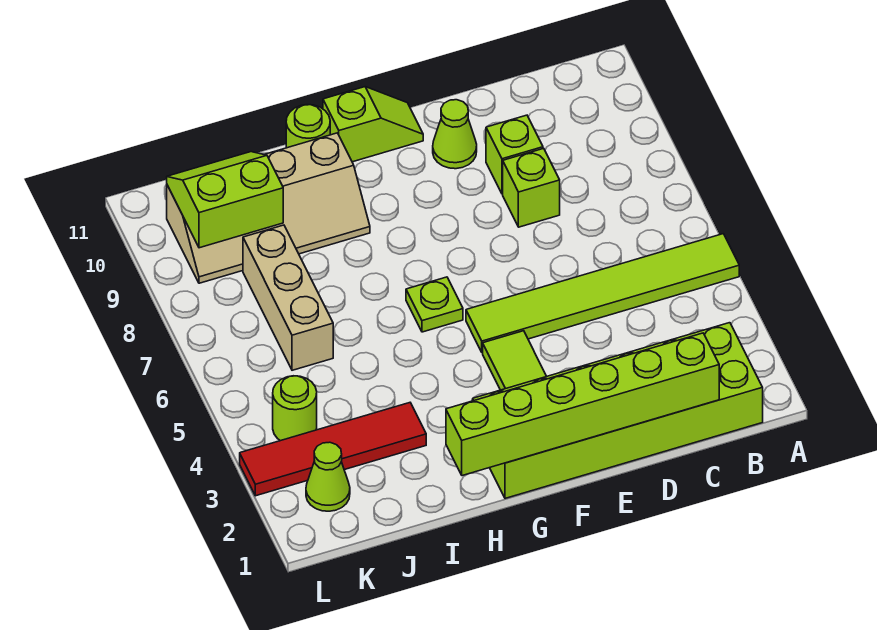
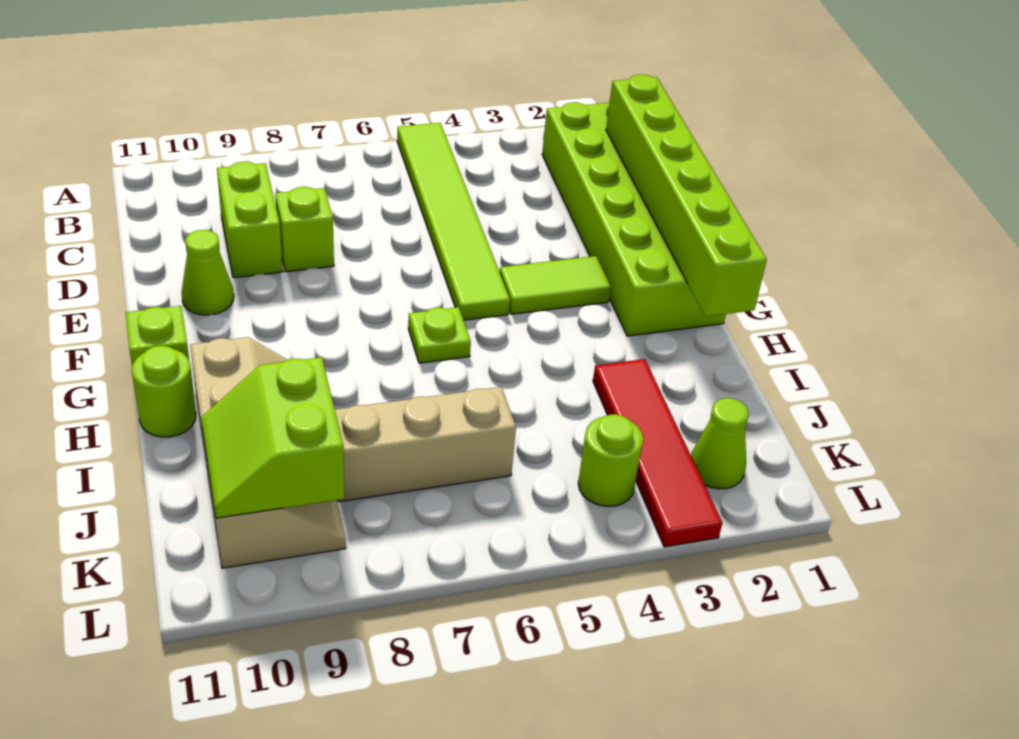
lime brick D9 level 1 -> lime brick C9:D9 level 1

